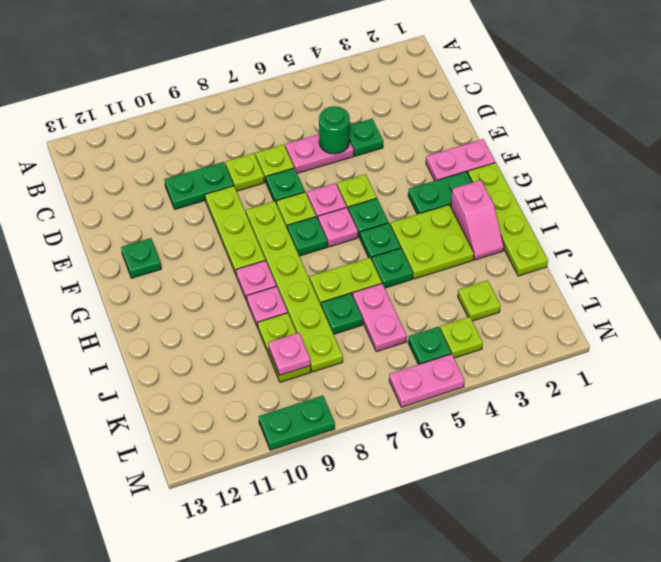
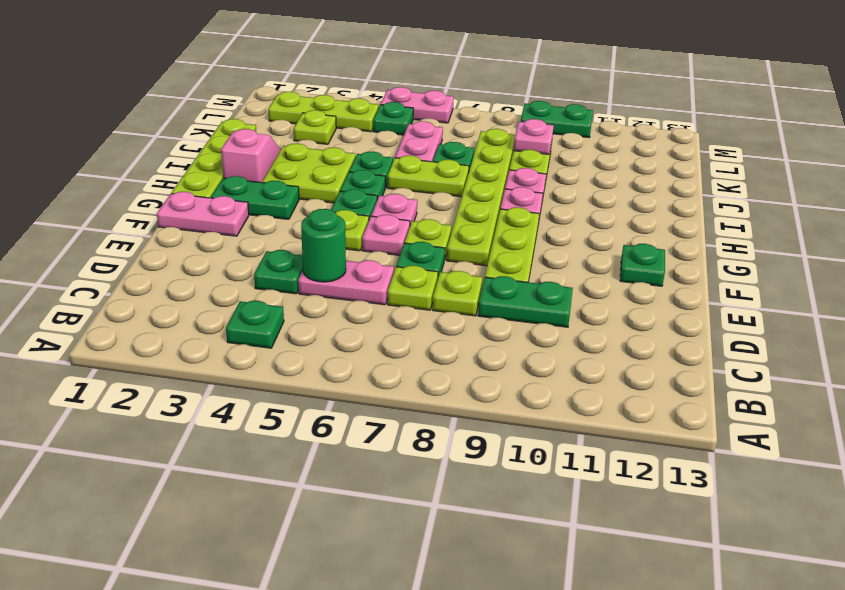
green plate G7 level 1 -> green plate B4 level 1
lime plate L4 level 1 -> lime plate L2:L4 level 1

